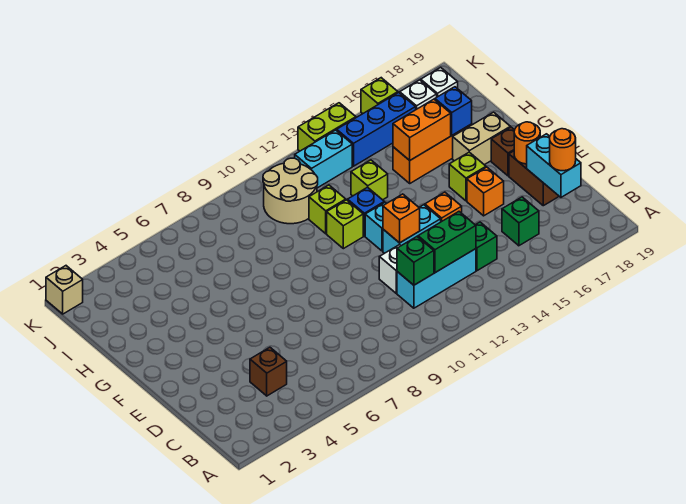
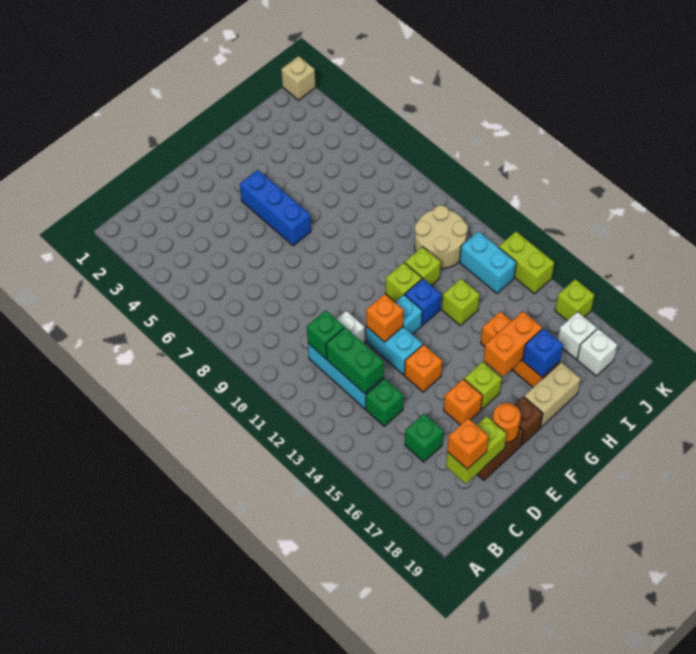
brown brick C4 level 1 -> none
cyan brick C18:D18 level 2 -> lime brick C18:D18 level 2
orange round brick C18 level 3 -> orange brick C18 level 3
tan brick G17:G18 level 1 -> tan brick G18:H18 level 1
orange brick H15:H16 level 2 -> orange brick G16:H16 level 2
blue brick J14:J16 level 1 -> blue brick F4:F6 level 1

